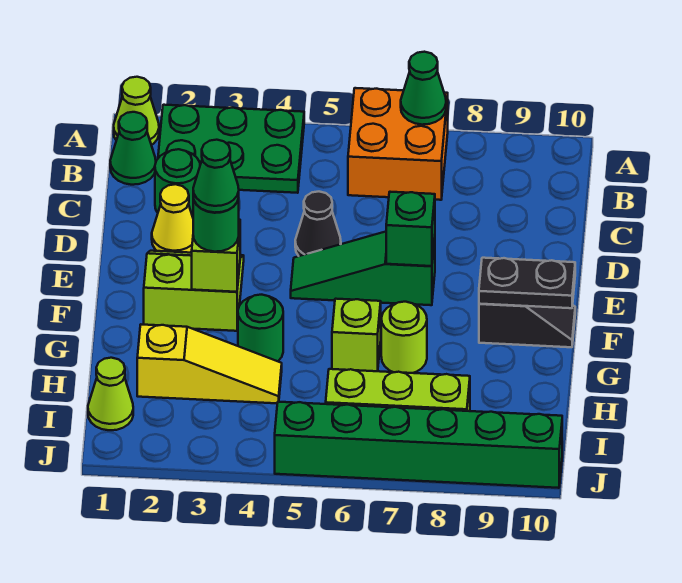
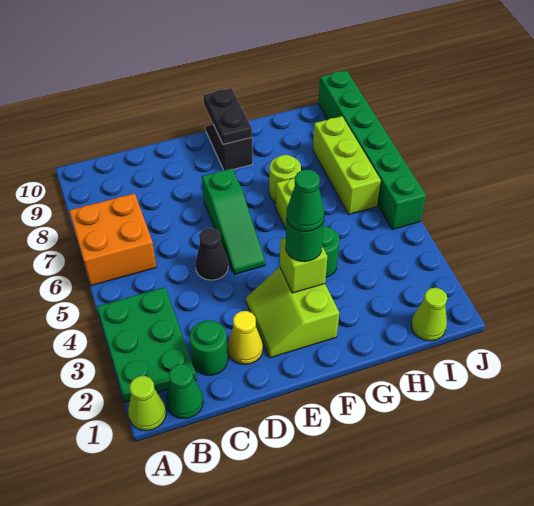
green cone A7 level 2 -> none
green brick E7 level 2 -> none
yellow slope H2:H4 level 1 top 2 -> none

